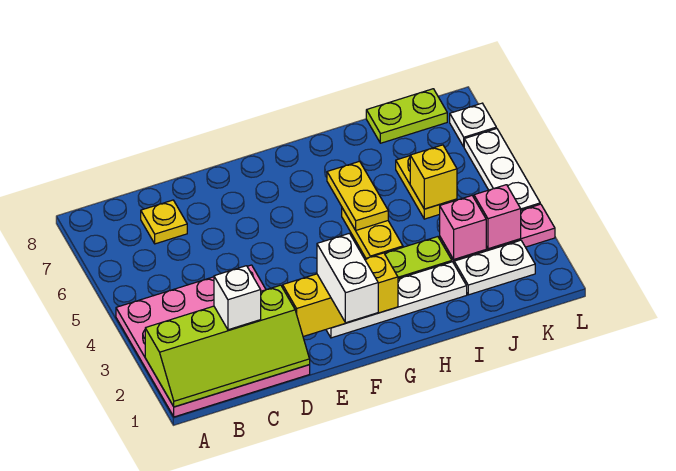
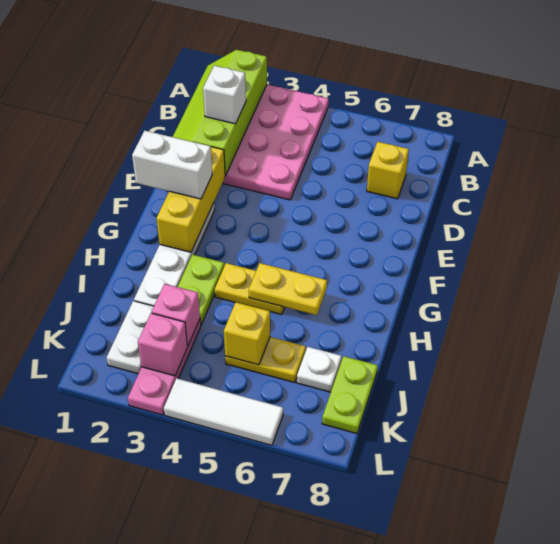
yellow plate C7 level 1 -> yellow brick C7 level 1
white plate L4:L6 level 1 -> white tile L4:L6 level 1
white plate L7 level 1 -> white plate J7 level 1

